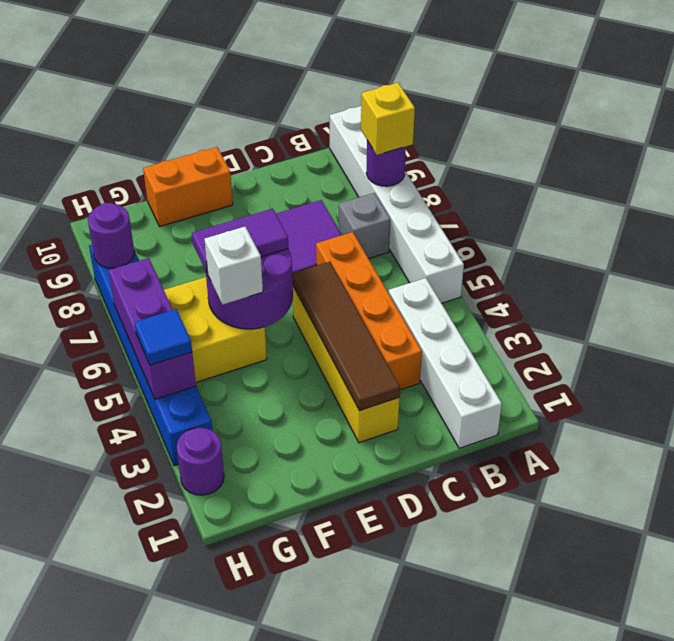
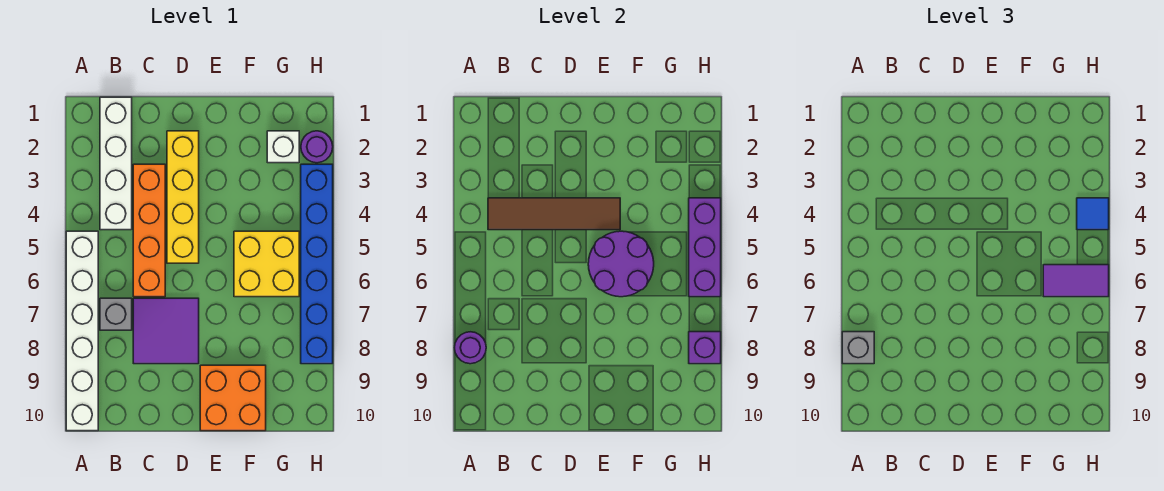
yellow brick A8 level 3 -> grey brick A8 level 3
brown tile D2:D5 level 2 -> brown tile B4:E4 level 2
purple tile E6:F6 level 3 -> purple tile G6:H6 level 3
orange brick E10:F10 level 1 -> orange brick E9:F10 level 1
white brick F5 level 3 -> white brick G2 level 1
purple round brick H8 level 2 -> purple brick H8 level 2

